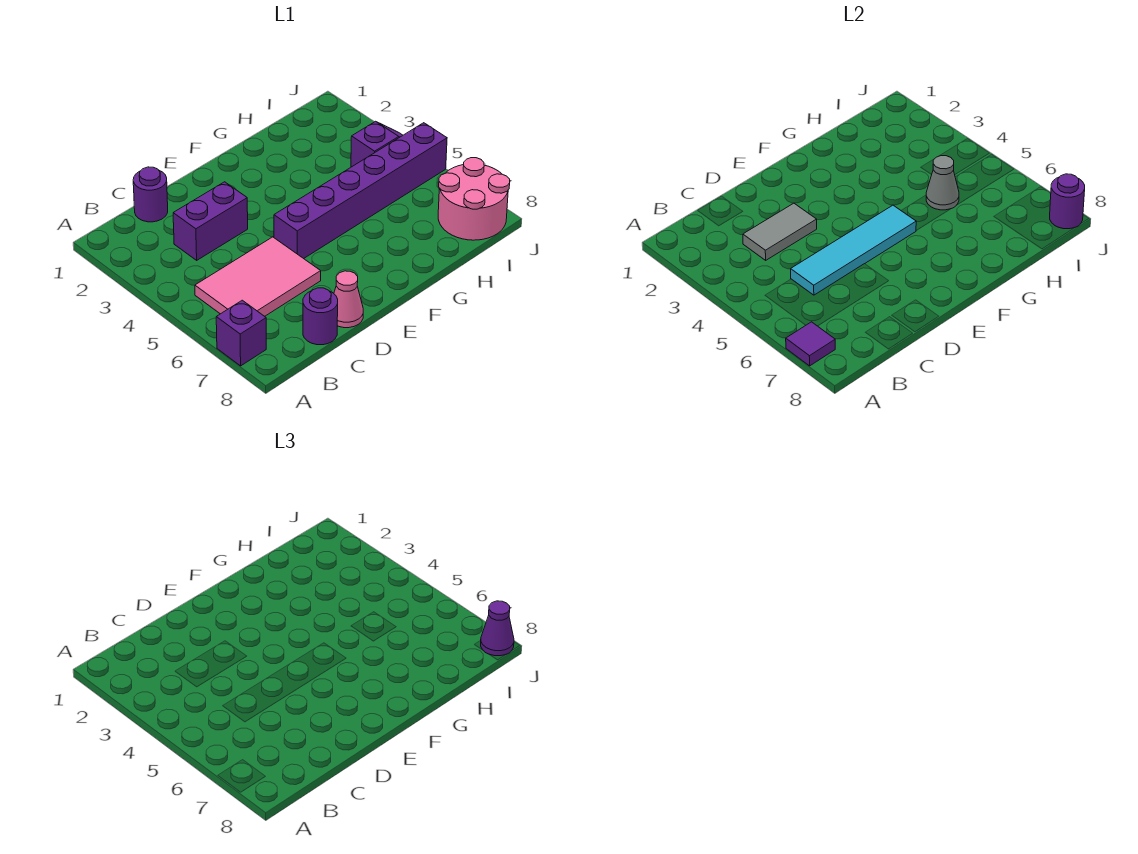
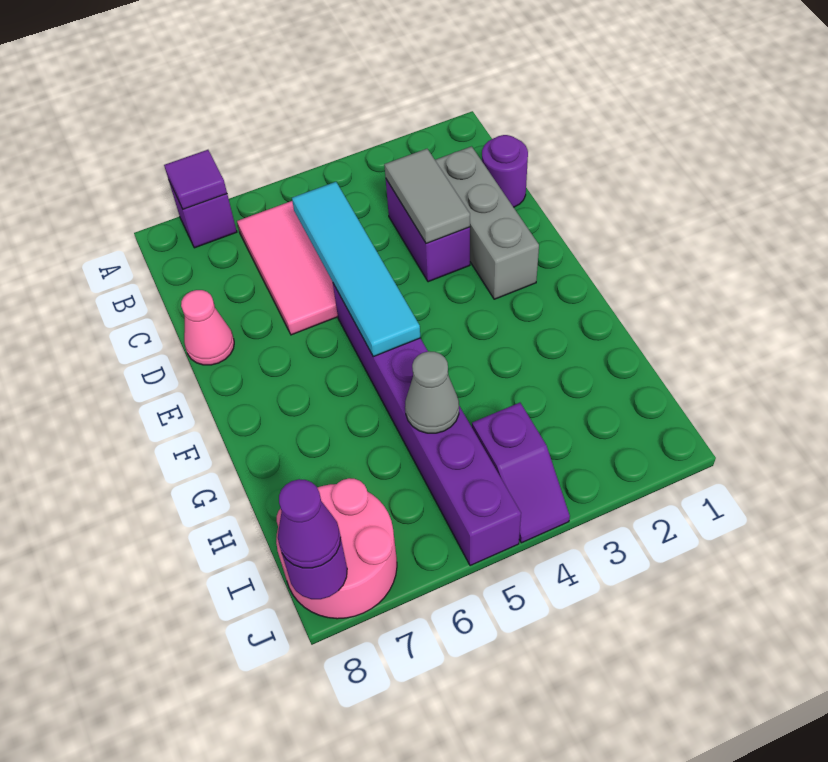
none -> grey brick C2:E2 level 1
purple round brick C8 level 1 -> none

